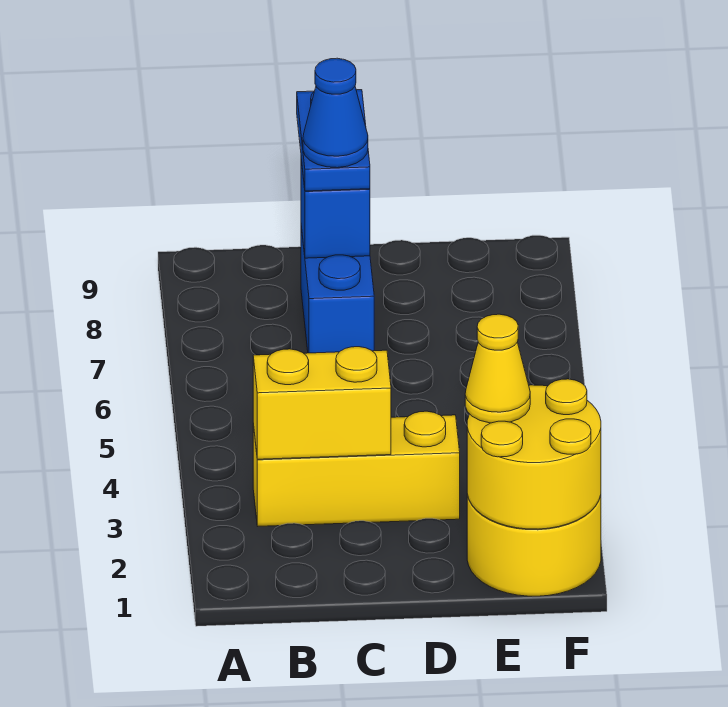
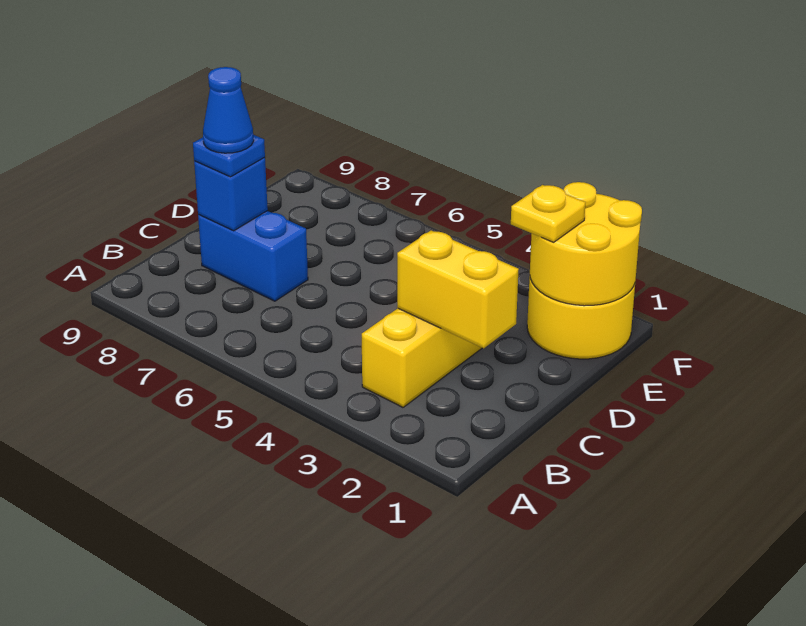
yellow brick B3:C3 level 2 -> yellow brick C2:C3 level 2
blue plate C8:C9 level 3 -> blue plate C8 level 3
yellow cone E2 level 3 -> yellow plate E2 level 3

